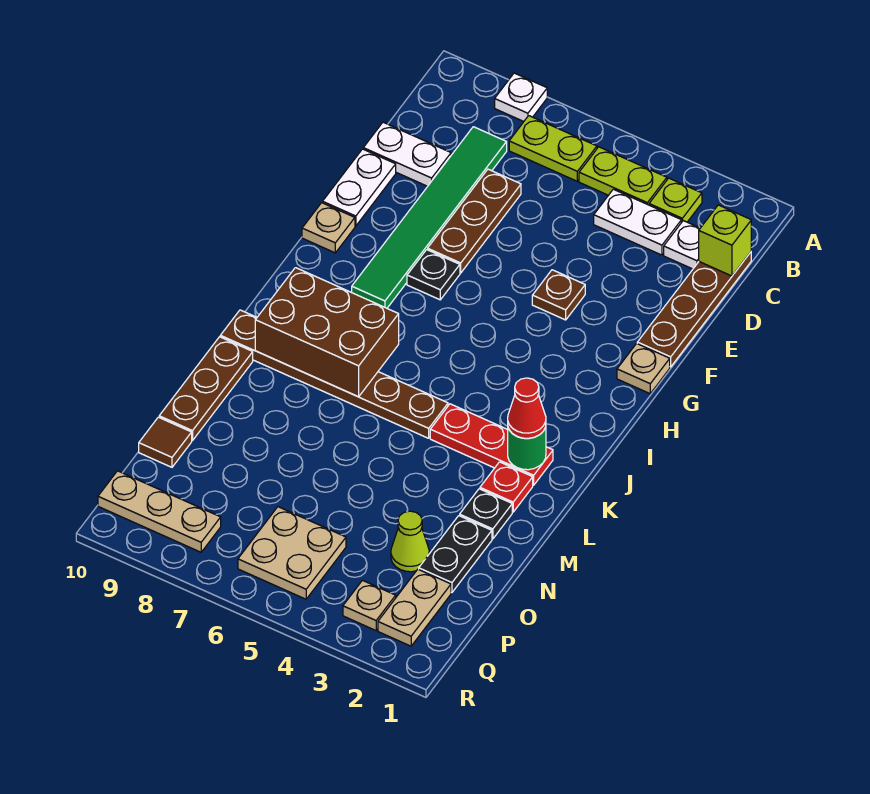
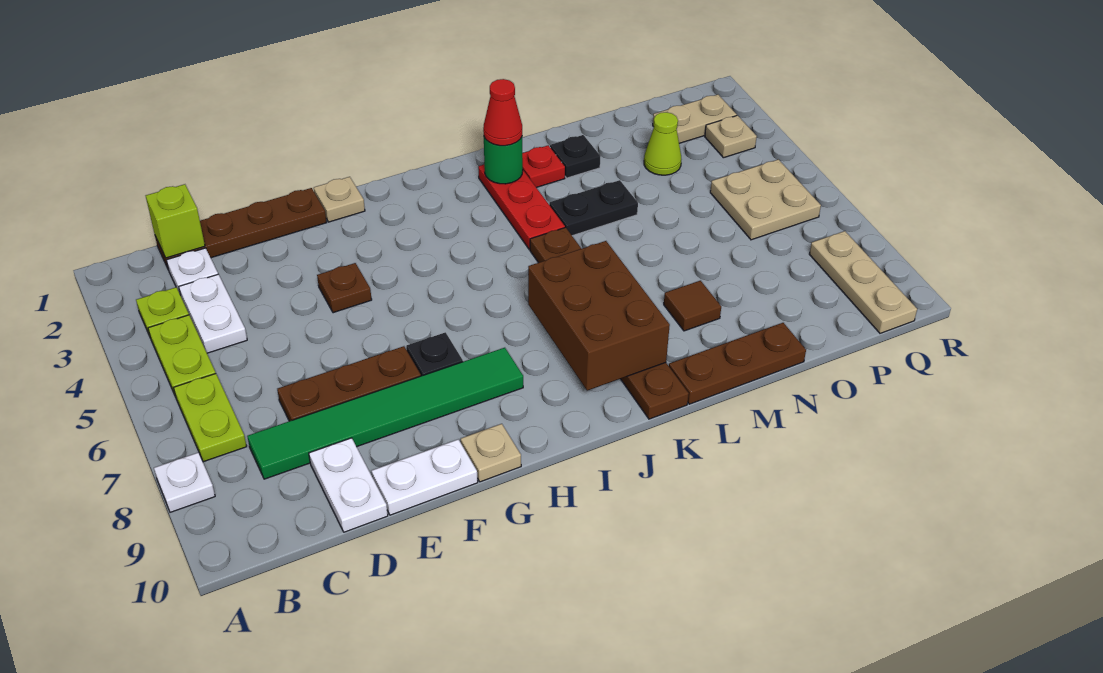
black plate N2:O2 level 1 -> black plate L4:M4 level 1
brown tile O10 level 1 -> brown tile M8 level 1

